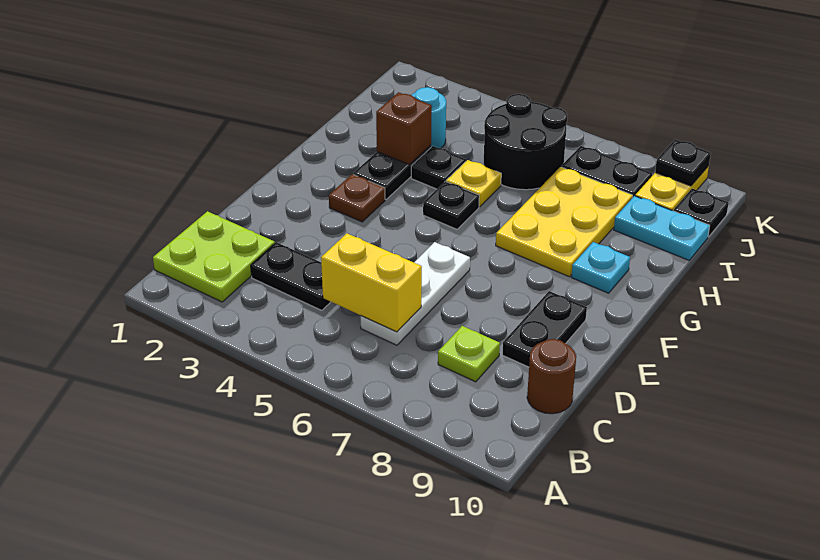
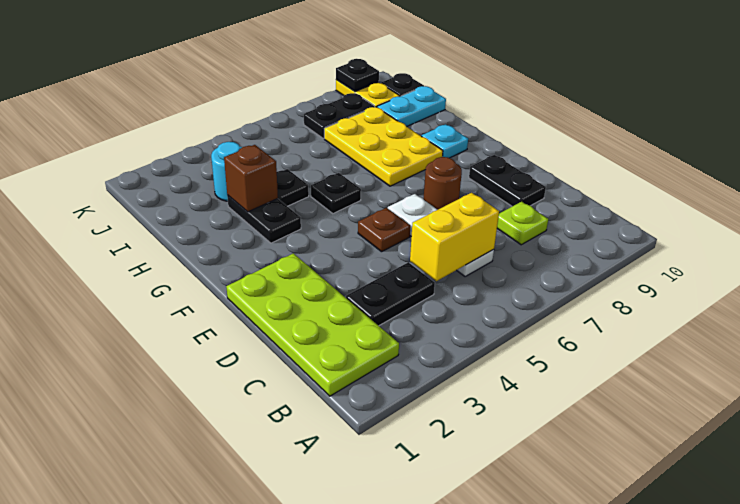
lime plate B1:C2 level 1 -> lime plate B1:E2 level 1
brown round brick C10 level 1 -> brown round brick E7 level 1
brown plate F3 level 1 -> brown plate E5 level 1
yellow plate H5 level 1 -> none
black round brick I5:J6 level 1 -> none

